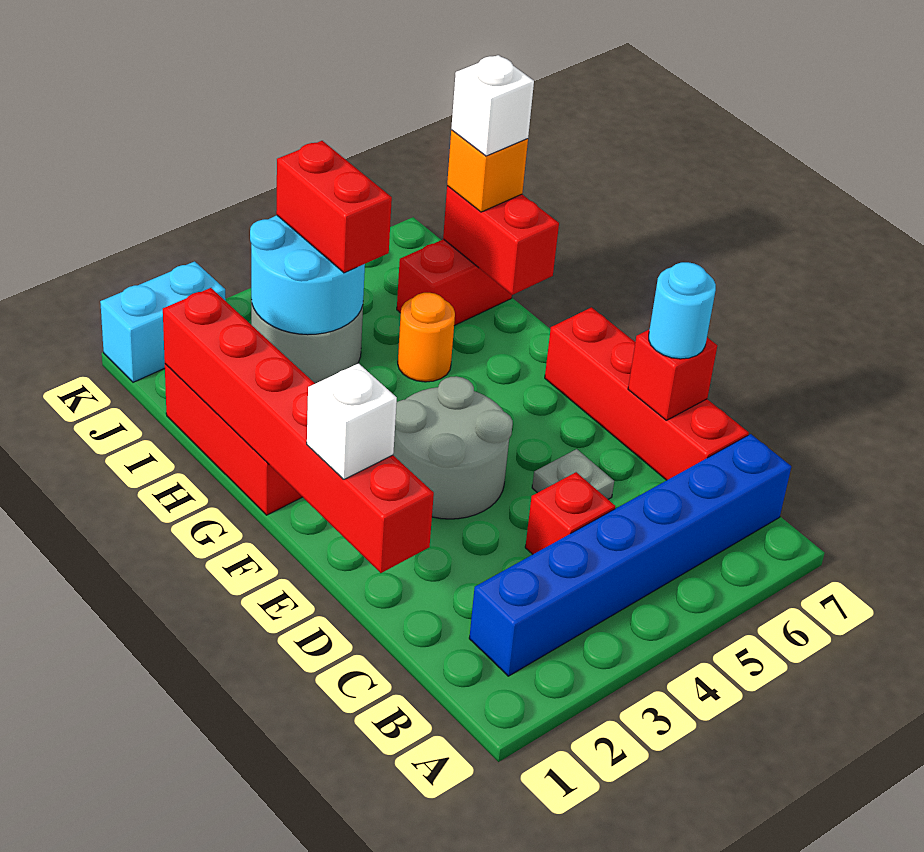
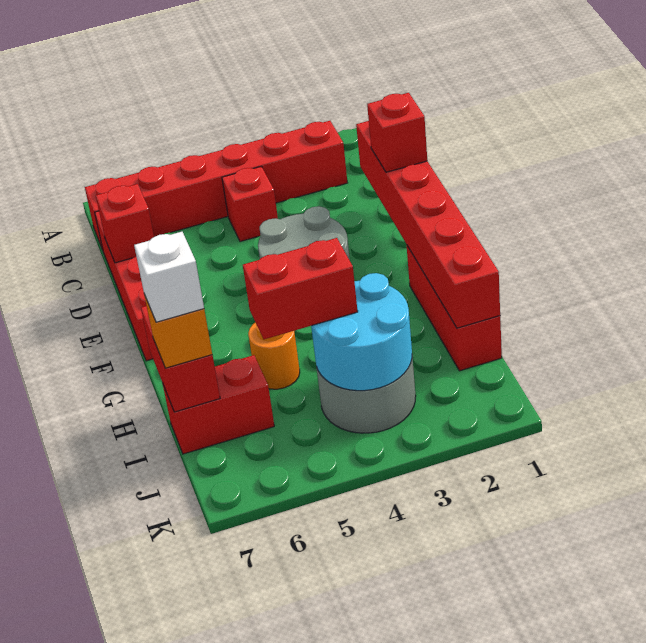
blue brick B2:B7 level 1 -> red brick B2:B7 level 1
grey plate D5 level 1 -> none
cyan round brick D7 level 3 -> none
white brick E1 level 3 -> red brick E1 level 3
red brick I4:J4 level 3 -> red brick I4:I5 level 3
cyan brick K1:K2 level 1 -> none

